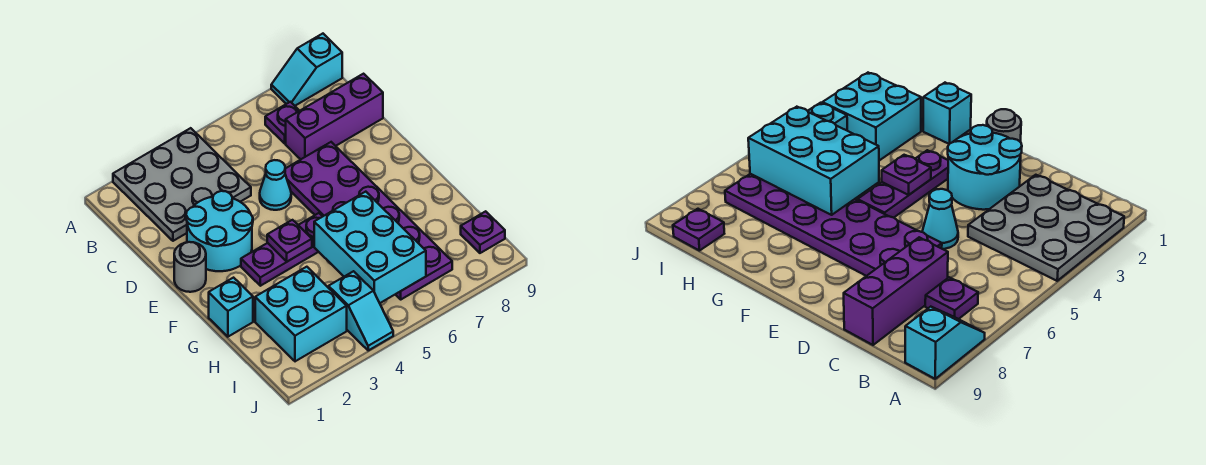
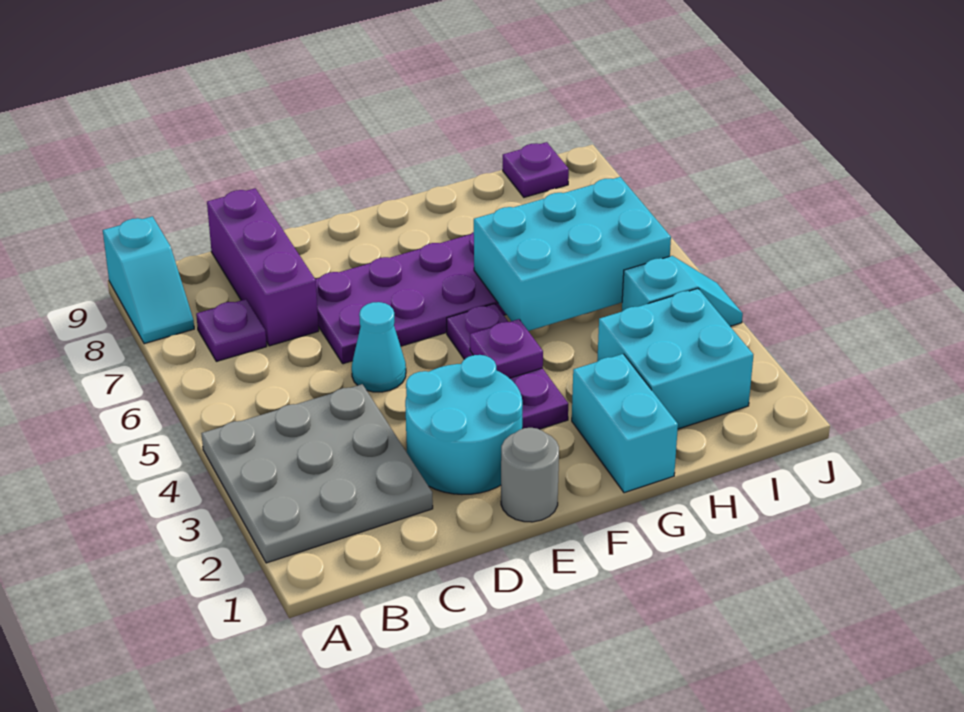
cyan brick G1 level 1 -> cyan brick G1:G2 level 1

